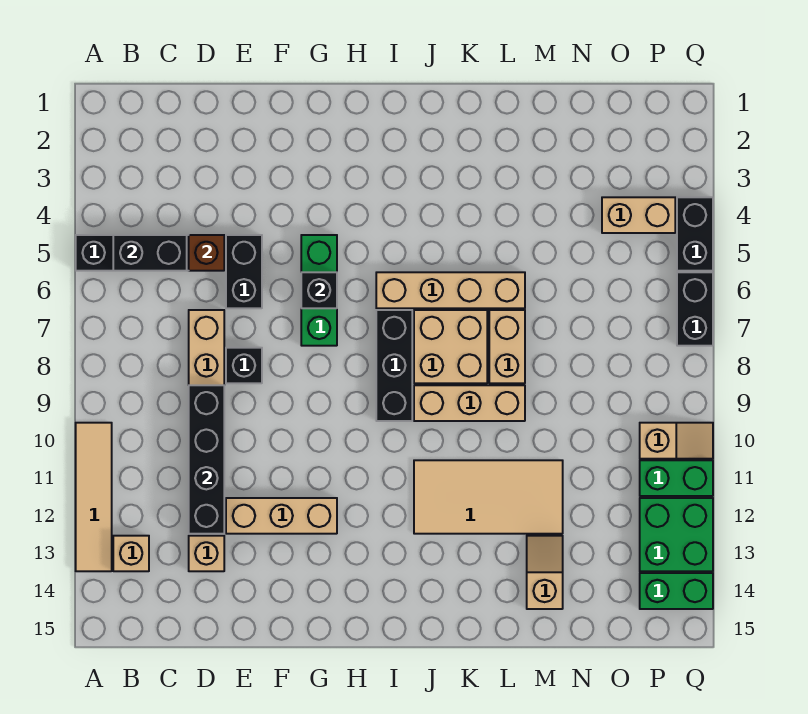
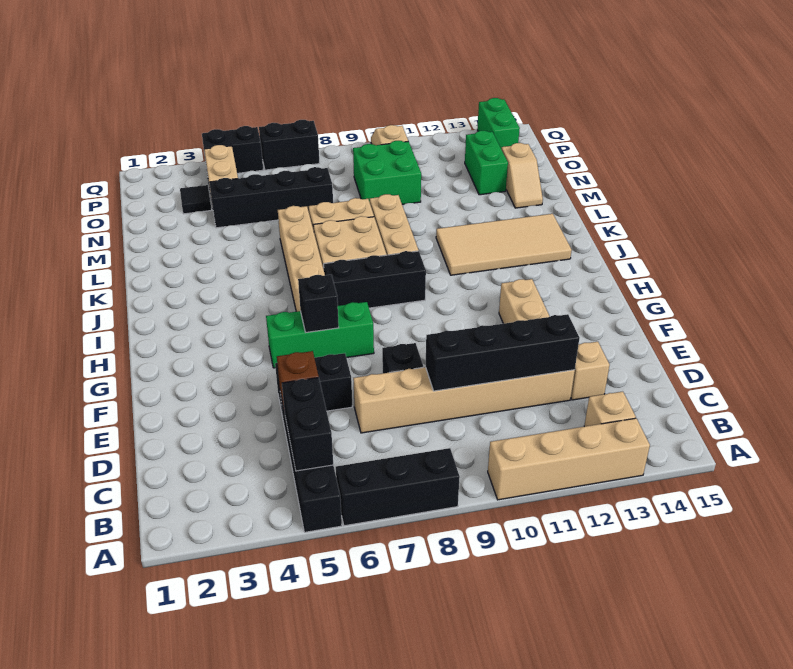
none -> black brick A6:A8 level 1
tan tile A10:A13 level 1 -> tan brick A10:A13 level 1
tan tile J11:M12 level 1 -> tan tile J11:K14 level 1
tan slope M13:M14 level 1 top 14 -> tan slope M14:N14 level 1 top N
none -> black brick N4:N7 level 1
none -> black tile O3 level 1
green brick P11:Q11 level 1 -> green brick N13:O13 level 1
green brick P12:Q13 level 1 -> green brick N9:O10 level 1

